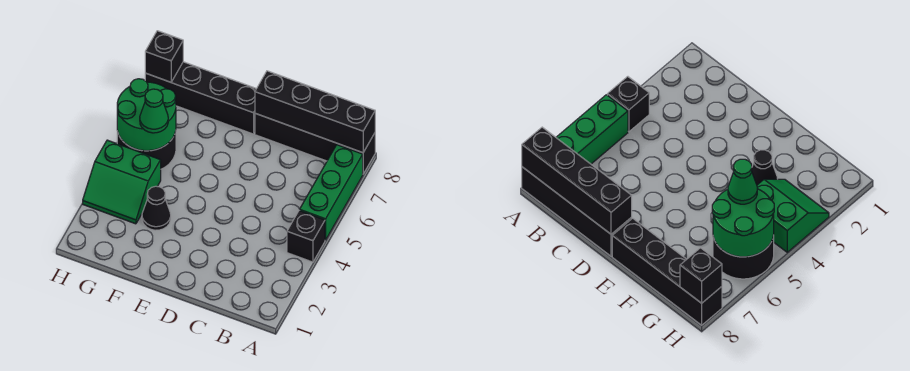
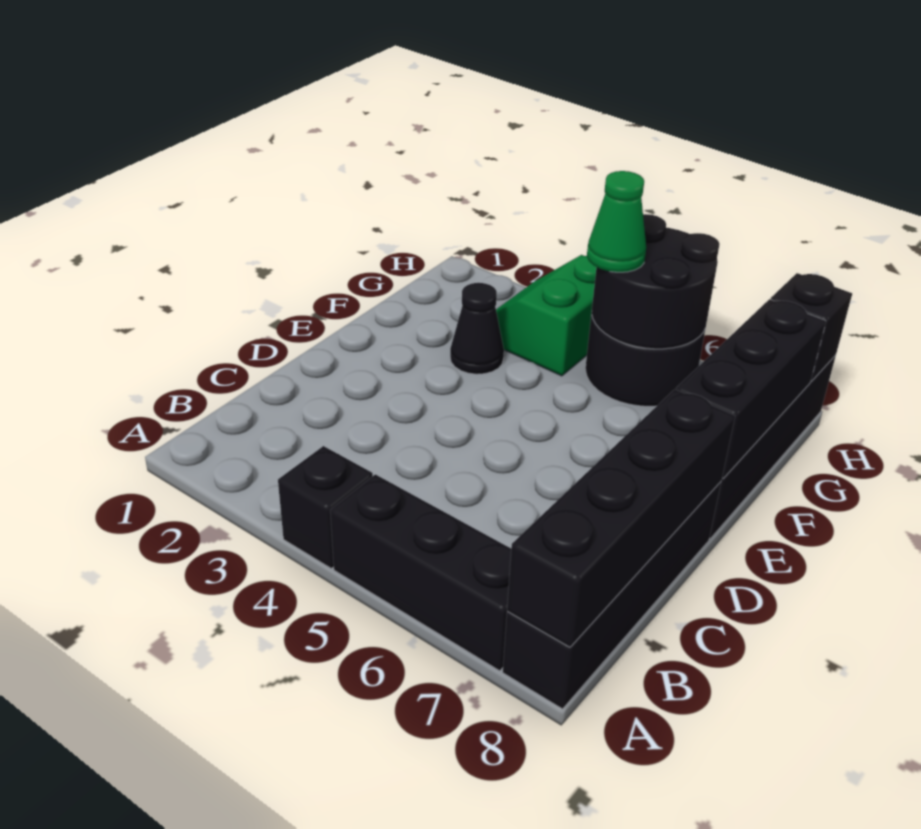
green brick A5:A7 level 1 -> black brick A5:A7 level 1
none -> black brick E8:G8 level 2
green round brick G5:H6 level 2 -> black round brick G5:H6 level 2

